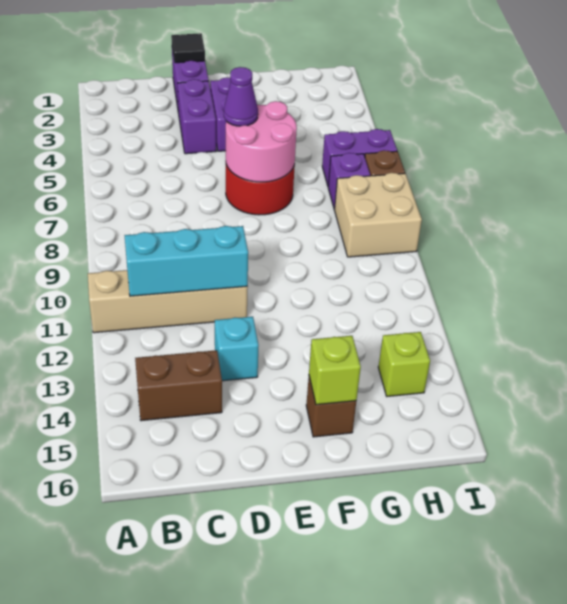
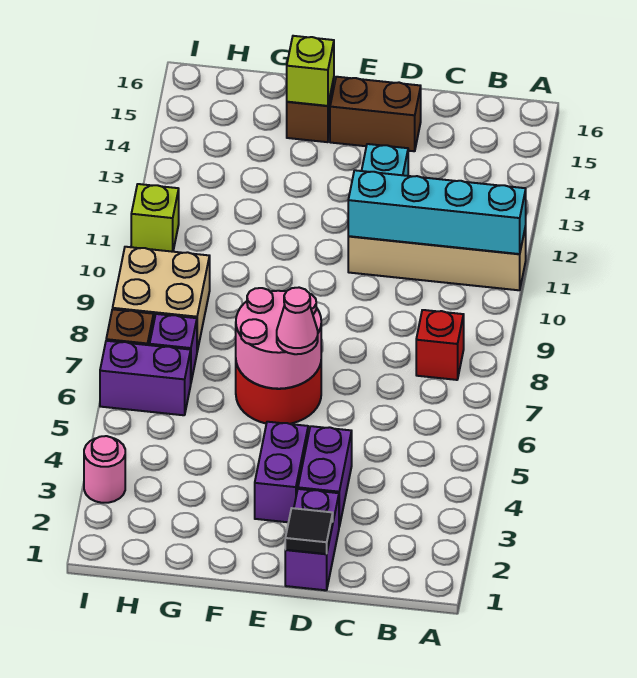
none -> red brick B8 level 1
cyan brick B11:D11 level 2 -> cyan brick A11:D11 level 2
brown brick B14:C14 level 1 -> brown brick D15:E15 level 1
purple cone E6 level 3 -> pink cone E6 level 3
lime brick H14 level 1 -> lime brick I11 level 1
none -> pink round brick I3 level 1

